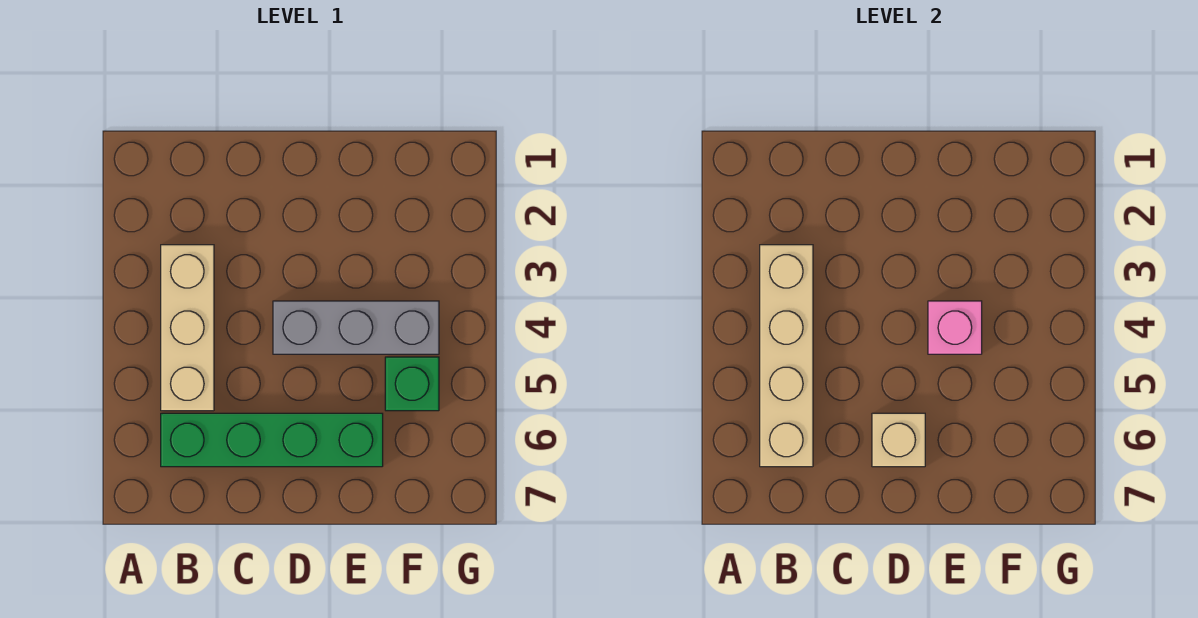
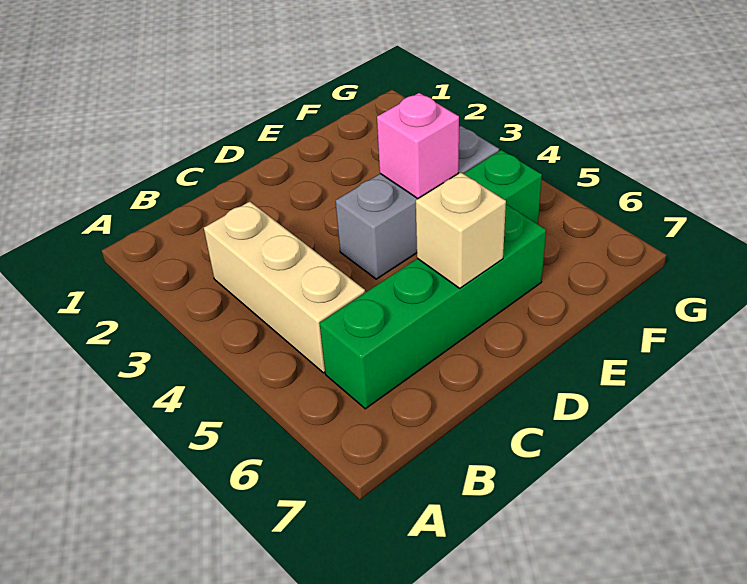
tan brick B3:B6 level 2 -> none

